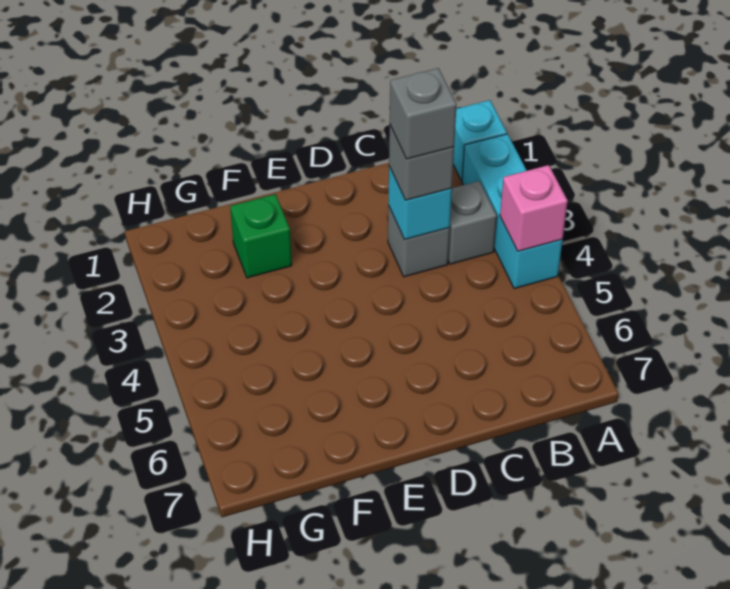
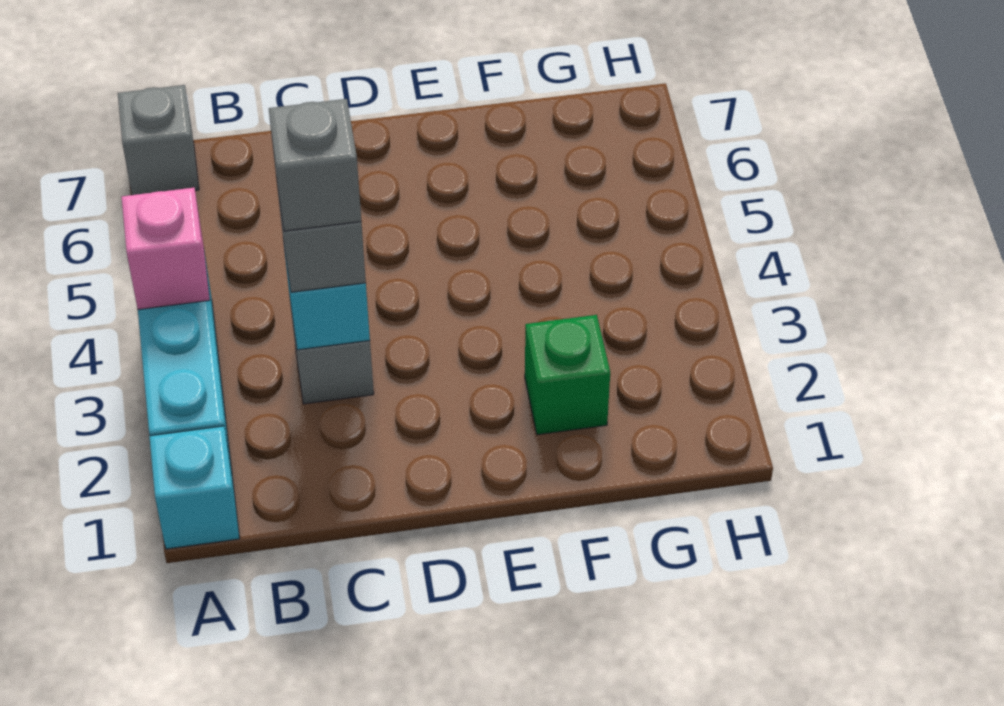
grey brick B3 level 1 -> grey brick A7 level 1

